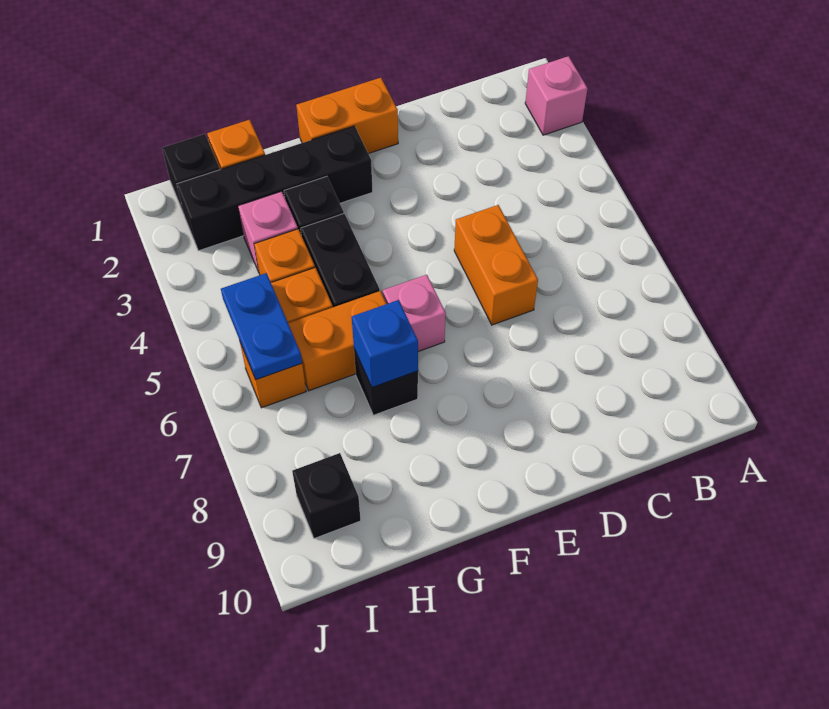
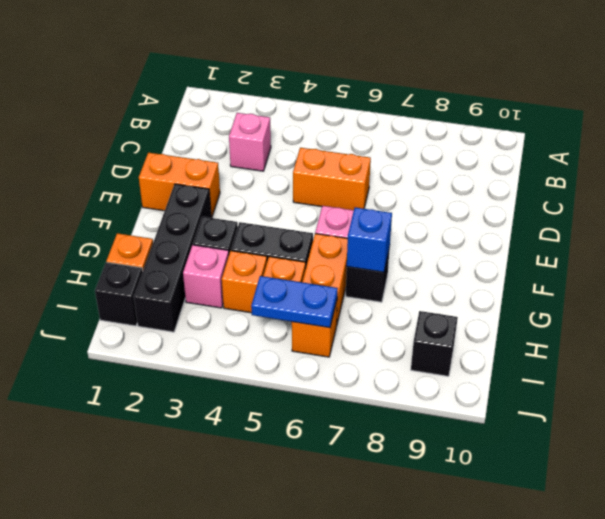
pink brick A2 level 1 -> pink brick C3 level 1
orange brick E1:F1 level 1 -> orange brick E1:E2 level 1

